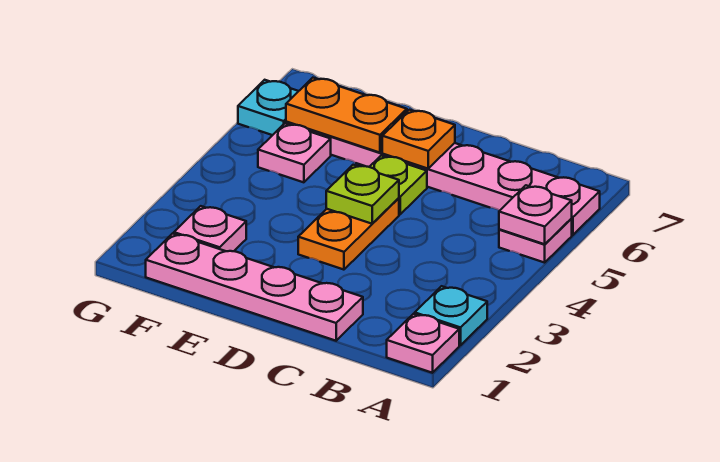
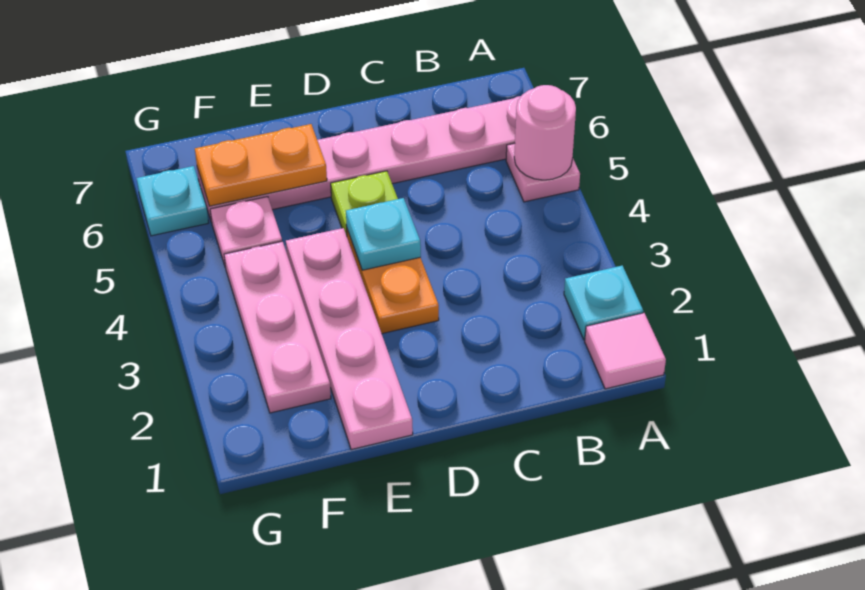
pink plate A1 level 1 -> pink tile A1 level 1
pink plate A5 level 2 -> pink round brick A5 level 2
pink plate C1:F1 level 1 -> pink plate E1:E4 level 1
lime plate D4 level 2 -> cyan plate D4 level 2
orange plate D6 level 2 -> none
pink plate F2 level 1 -> pink plate F2:F4 level 1

